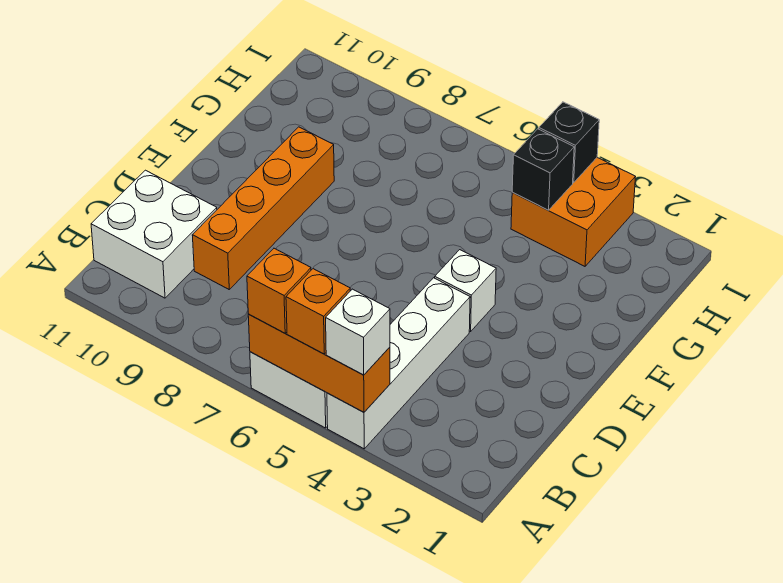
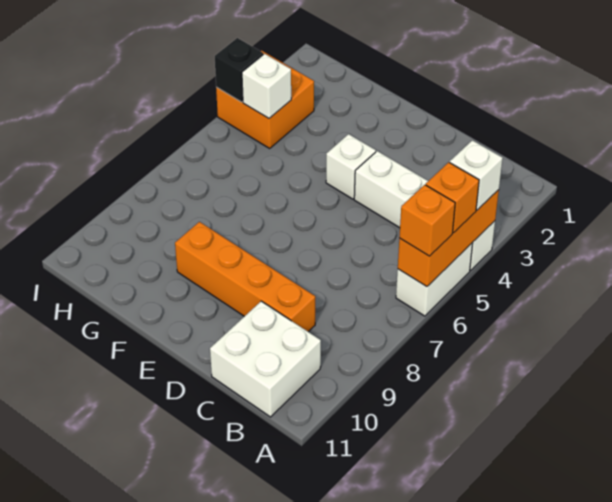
black brick H4 level 2 -> white brick H4 level 2

